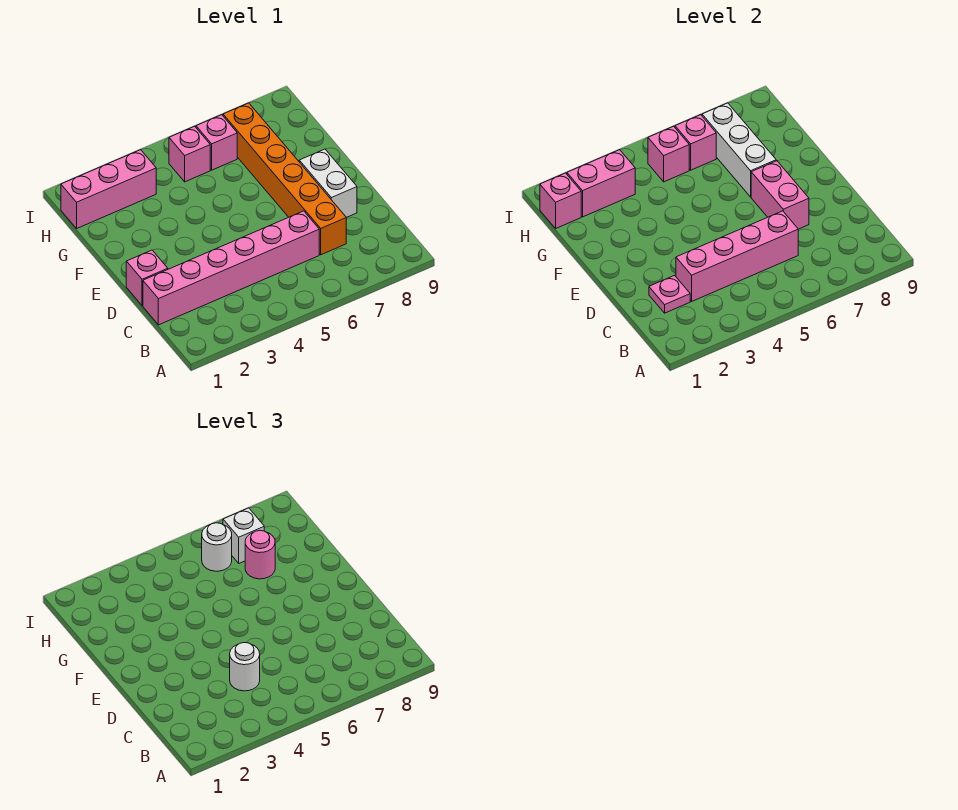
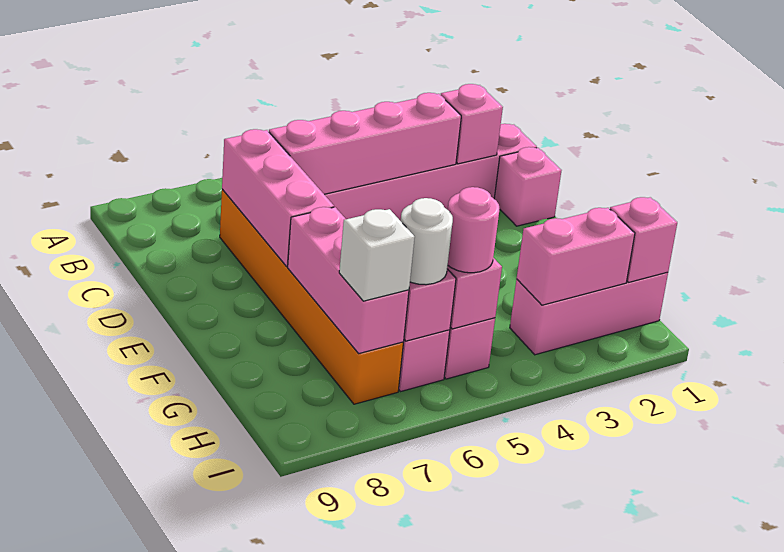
pink plate C2 level 2 -> pink brick C2 level 2
white round brick C4 level 3 -> none
pink brick D7:E7 level 2 -> pink brick C7:E7 level 2
white brick D8:E8 level 1 -> none
white brick F7:H7 level 2 -> pink brick F7:H7 level 2
pink round brick G7 level 3 -> pink round brick H5 level 3

